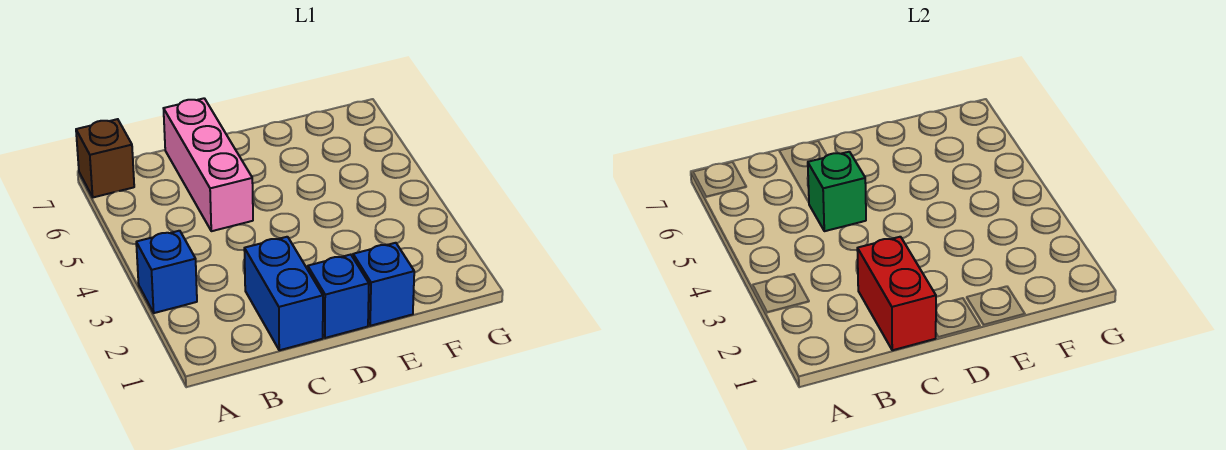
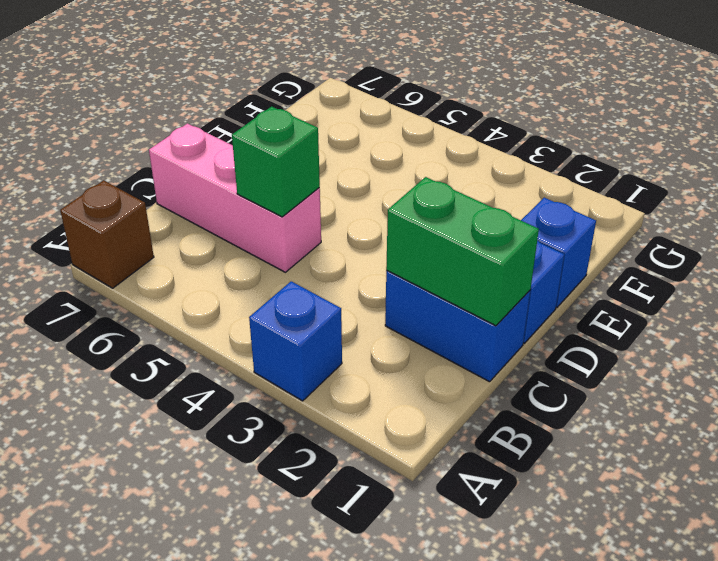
red brick C1:C2 level 2 -> green brick C1:C2 level 2

